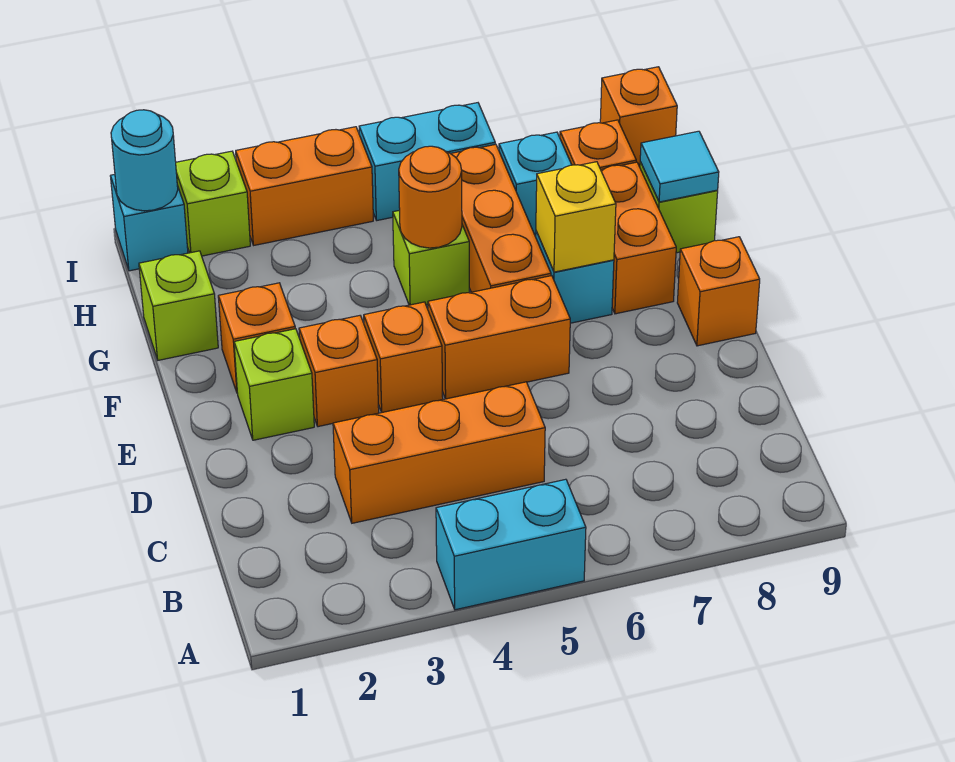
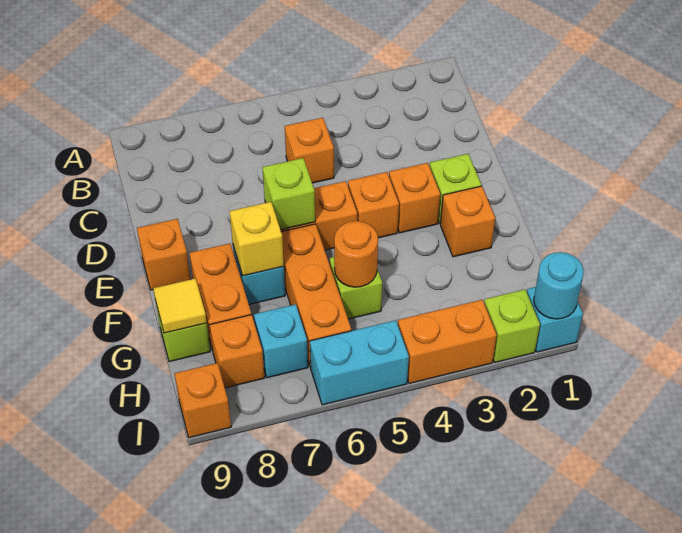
cyan brick A4:A5 level 1 -> none
orange brick C3:C5 level 1 -> orange brick C5 level 1
lime brick G1 level 1 -> lime brick E6 level 2
cyan tile G9 level 2 -> yellow tile G9 level 2

